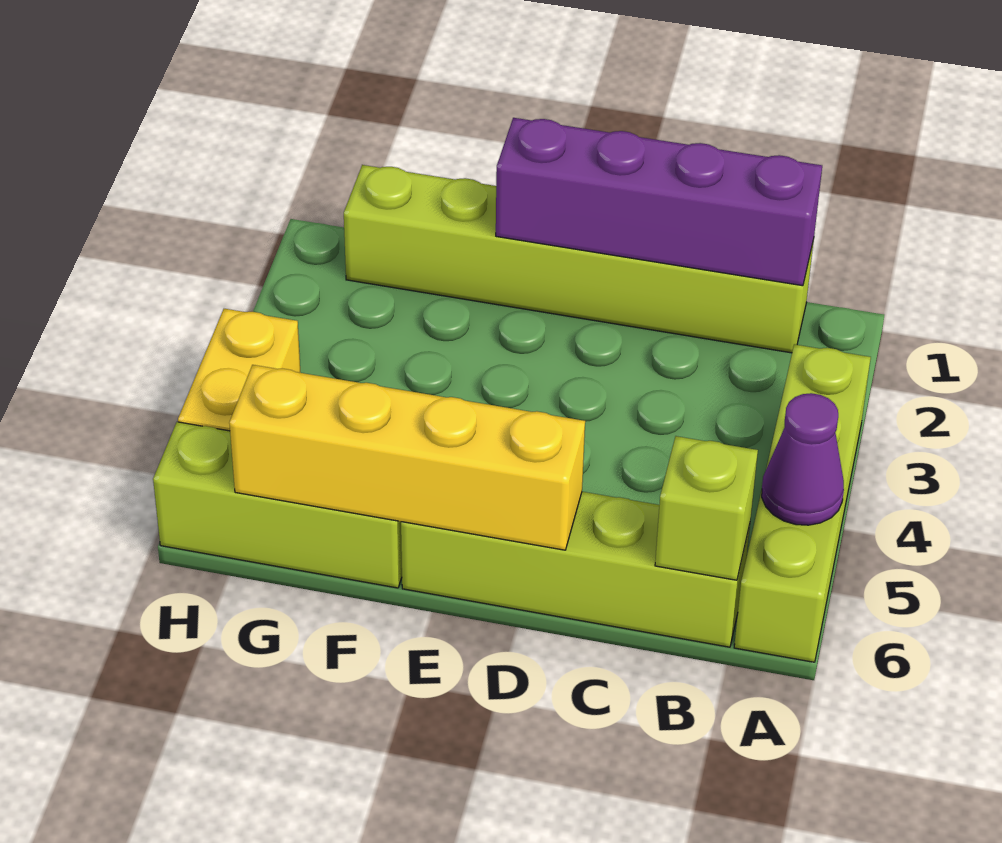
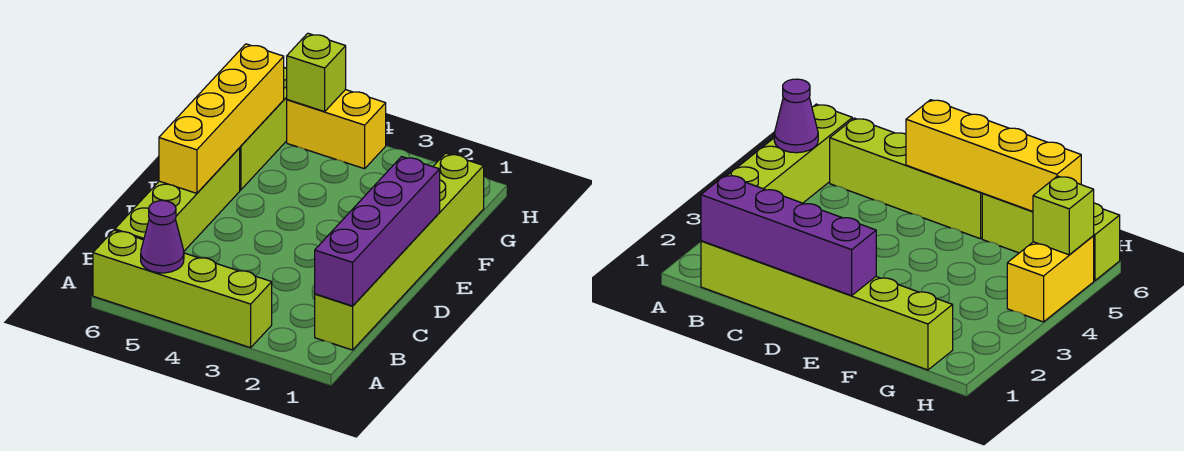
lime brick B6 level 2 -> lime brick H5 level 2

